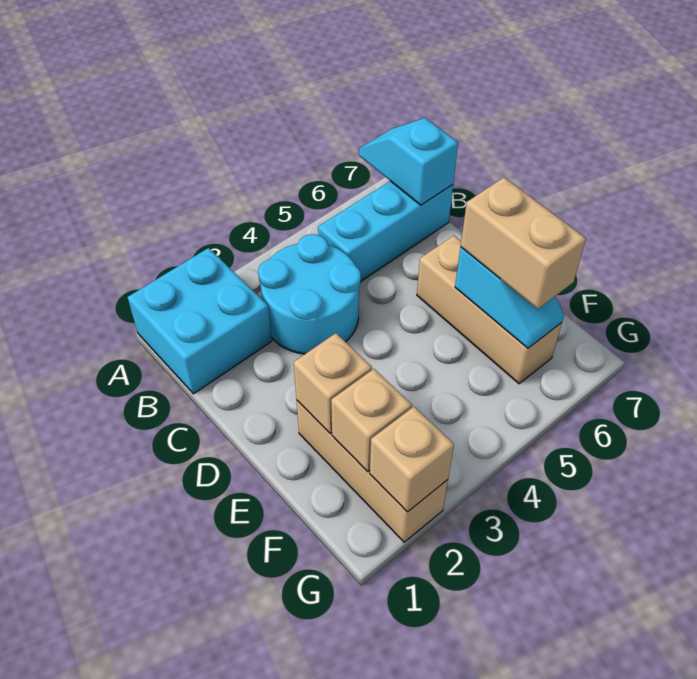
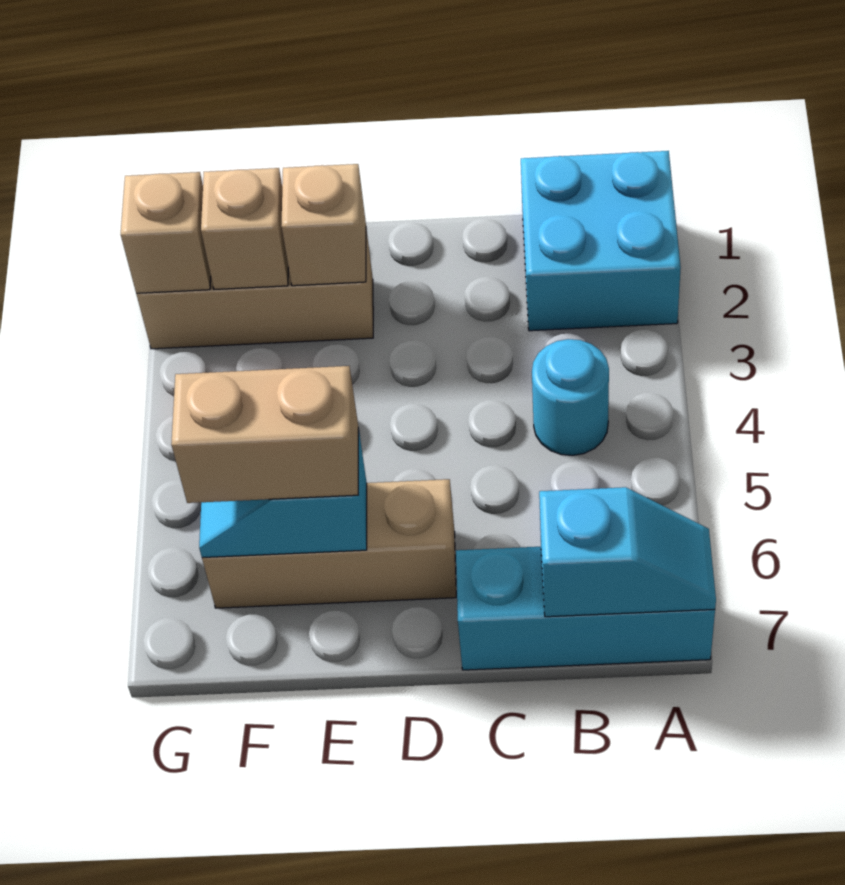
cyan round brick B3:C4 level 1 -> cyan round brick B4 level 1
cyan brick B5:B7 level 1 -> cyan brick A7:C7 level 1

